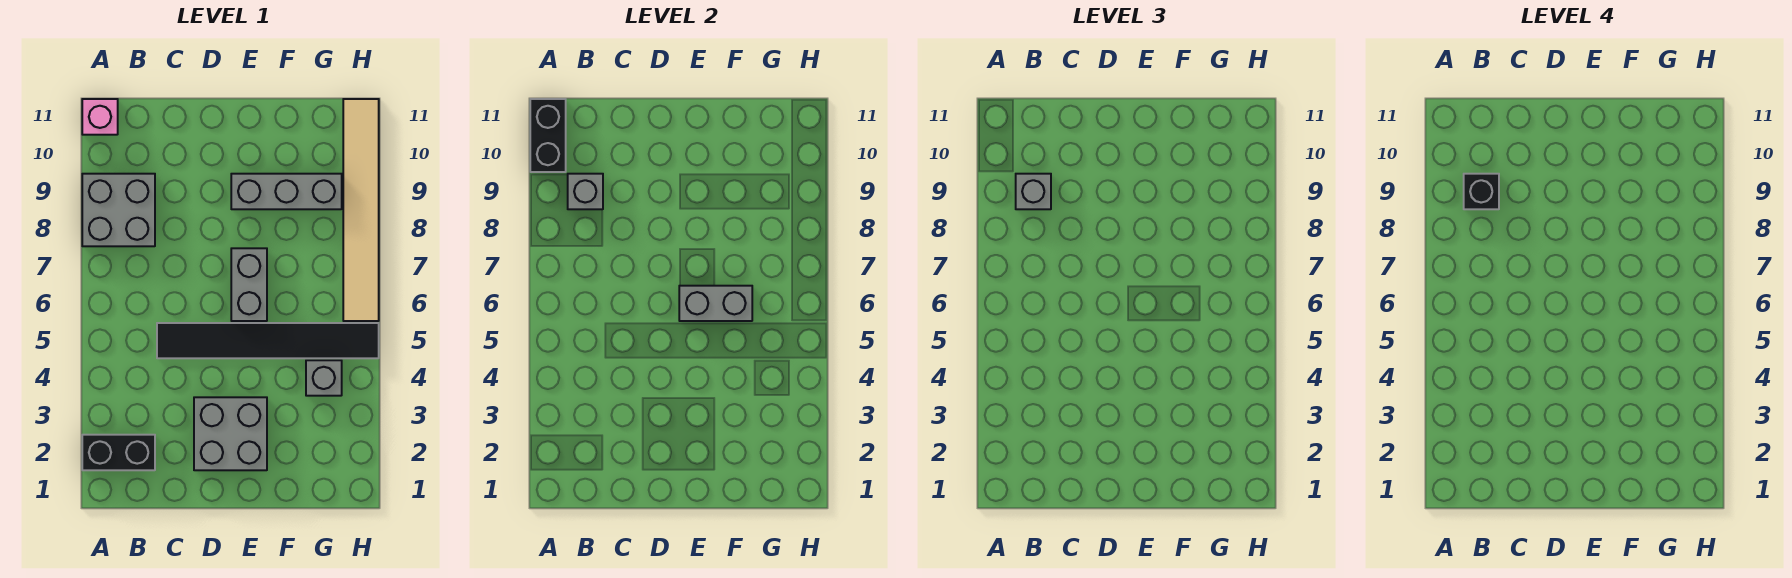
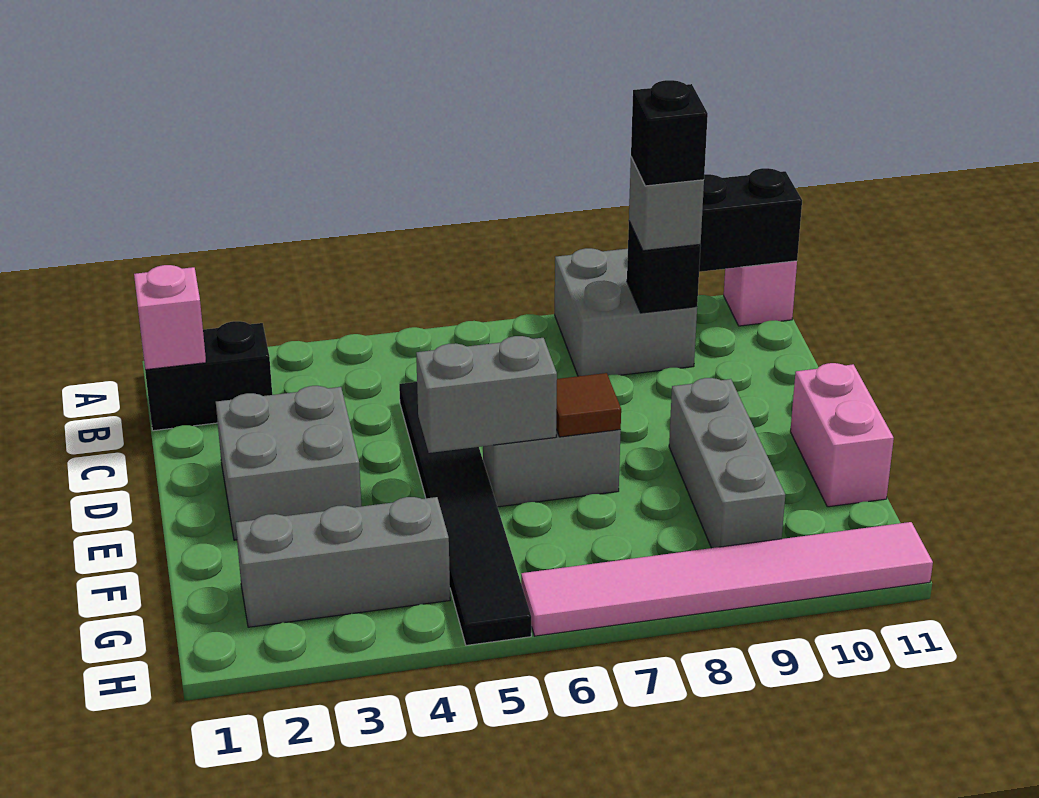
black brick A2:B2 level 1 -> black brick B1:B2 level 1
none -> pink brick B1 level 2
grey brick B9 level 2 -> black brick B9 level 2
grey brick E6:F6 level 2 -> grey brick E5:E6 level 2
none -> brown tile E7 level 2
none -> pink brick E11:F11 level 1
grey brick G4 level 1 -> grey brick G2:G4 level 1
tan tile H6:H11 level 1 -> pink tile H6:H11 level 1

